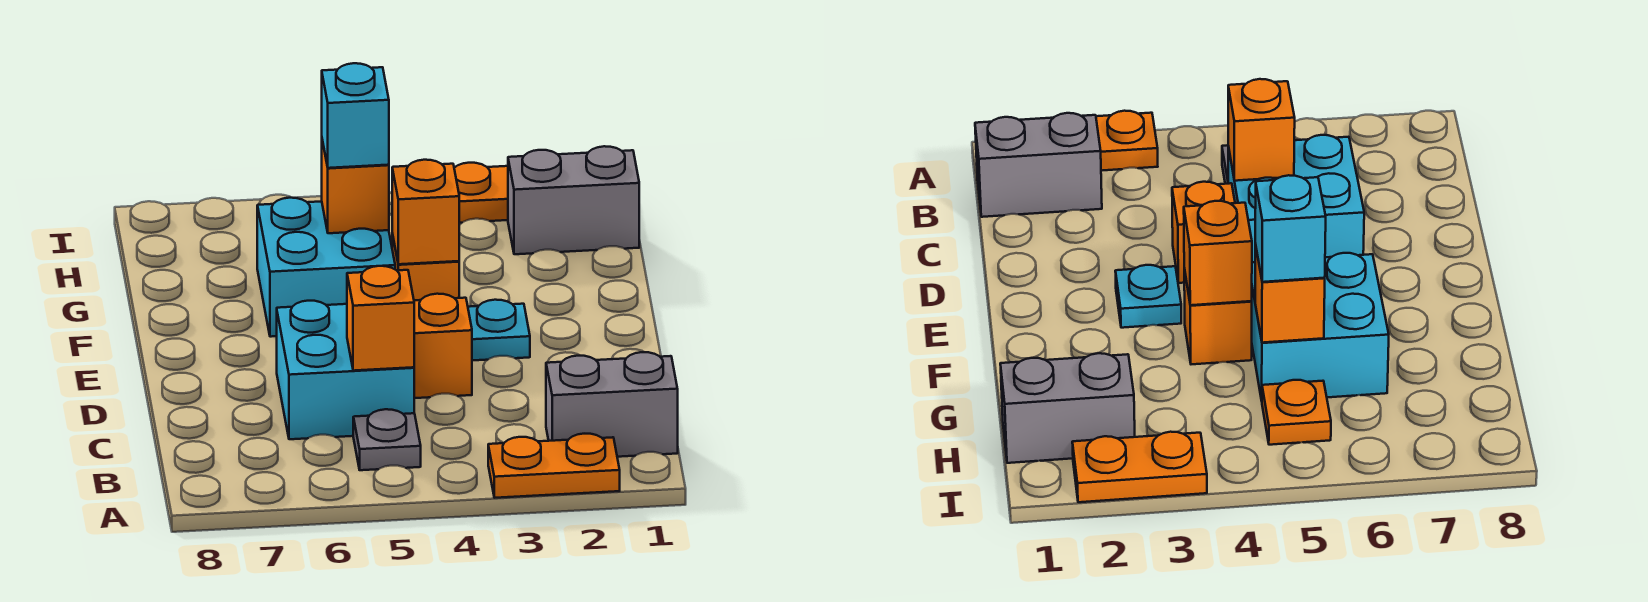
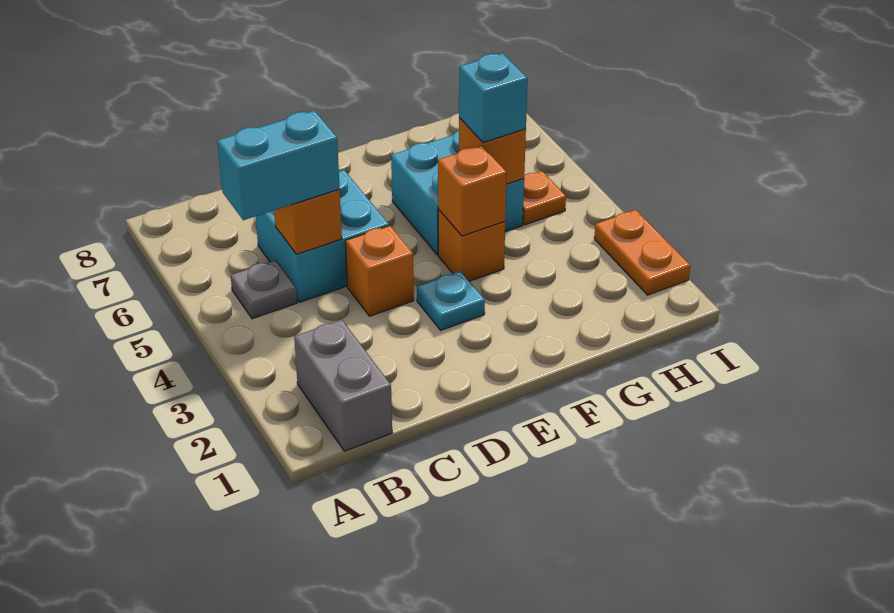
orange plate A2:A3 level 1 -> none
none -> cyan brick B5:C5 level 3
grey brick H1:H2 level 1 -> none

